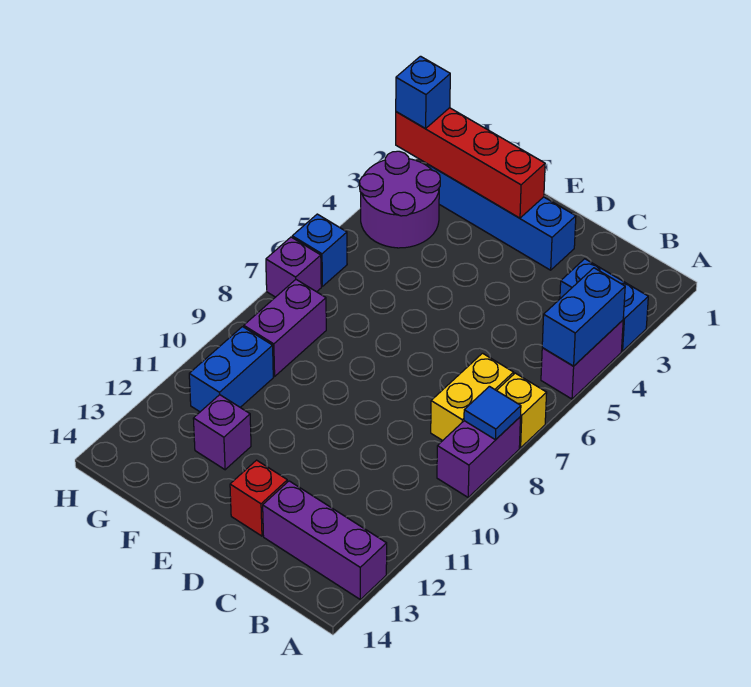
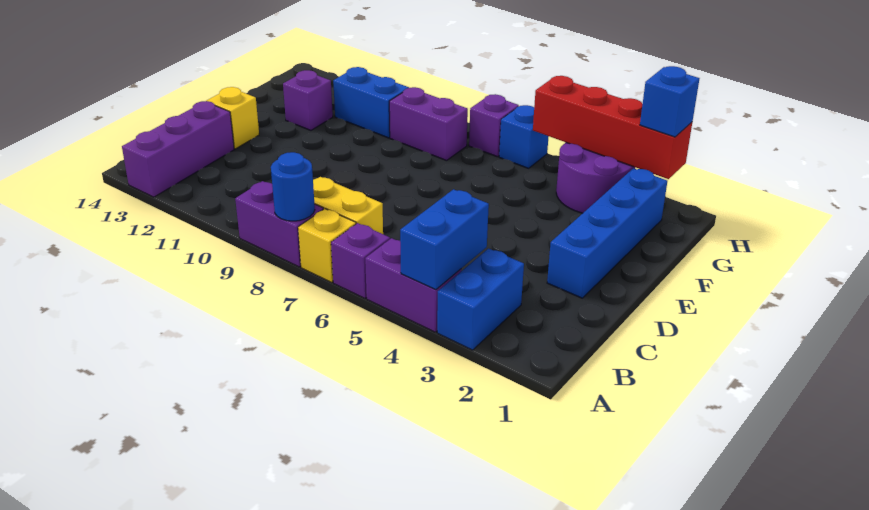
blue brick A4:A5 level 2 -> blue brick A4:B4 level 2
none -> purple brick A6 level 1
blue tile A8 level 2 -> blue round brick A8 level 2
red brick D13 level 1 -> yellow brick D13 level 1
red brick E2:H2 level 2 -> red brick H2:H5 level 2

